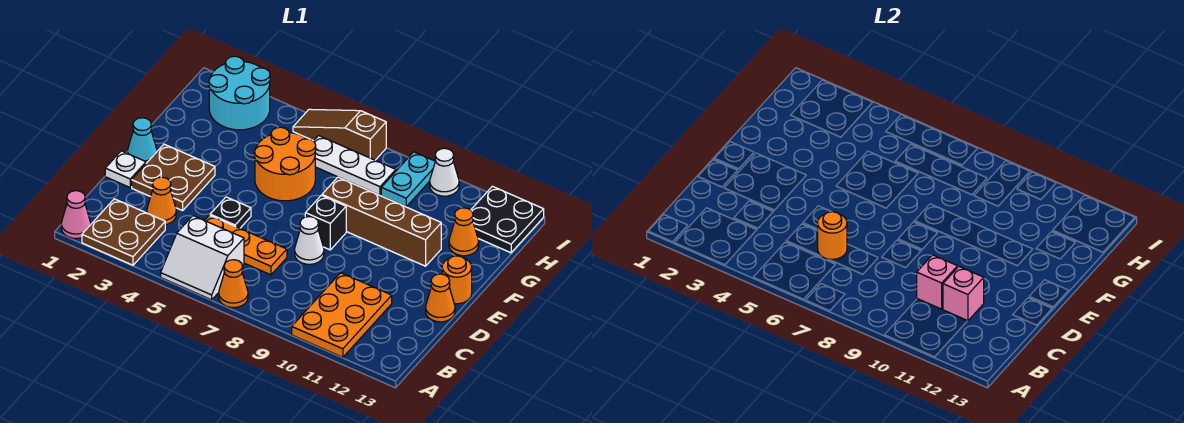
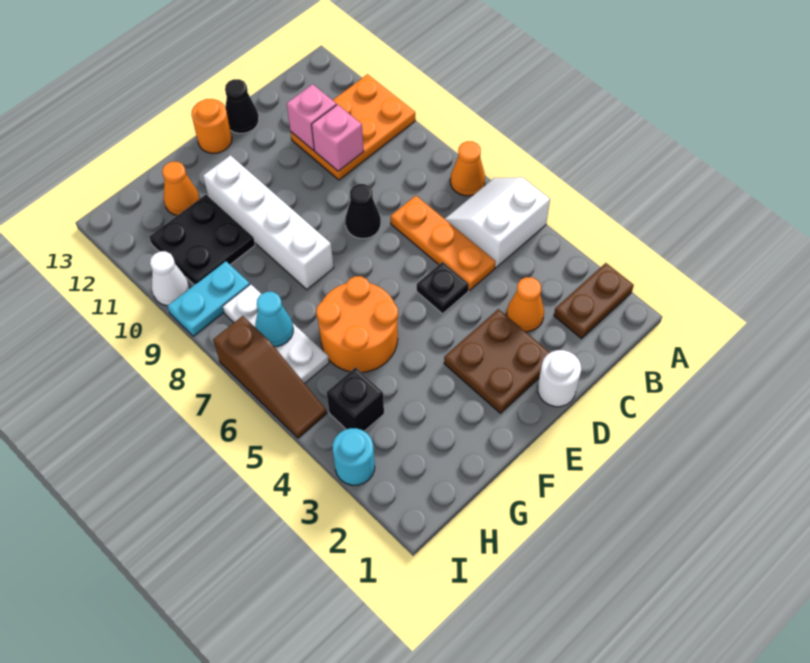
pink cone A1 level 1 -> none
brown plate A2:B3 level 1 -> brown plate A2:B2 level 1
white slope A5:B6 level 1 top B -> white slope A5:B6 level 1 top 5
orange round brick C6 level 2 -> none
white plate D1 level 1 -> white round brick D1 level 1
white cone D8 level 1 -> black cone D8 level 1
orange cone D13 level 1 -> black cone D13 level 1
cyan cone E1 level 1 -> cyan cone H7 level 2
black brick E8 level 1 -> black brick H4 level 1
brown brick F8:F11 level 1 -> white brick F8:F11 level 1
cyan round brick H2:I3 level 1 -> cyan round brick I3 level 1
black plate H12:I13 level 1 -> black plate G10:H11 level 1

